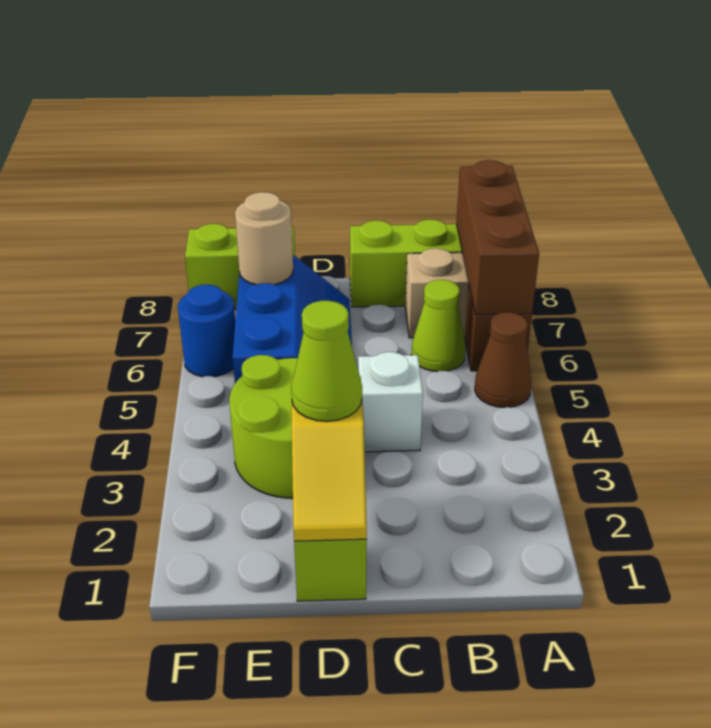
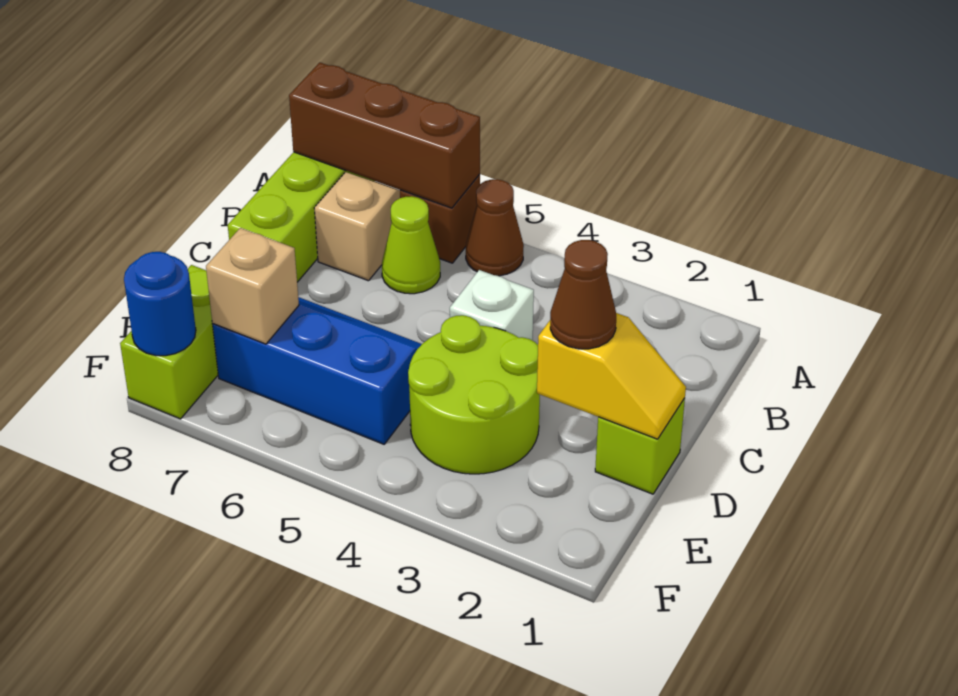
lime cone D2 level 3 -> brown cone D2 level 3
tan round brick E7 level 2 -> tan brick E7 level 2
blue round brick F6 level 1 -> blue round brick F8 level 2

